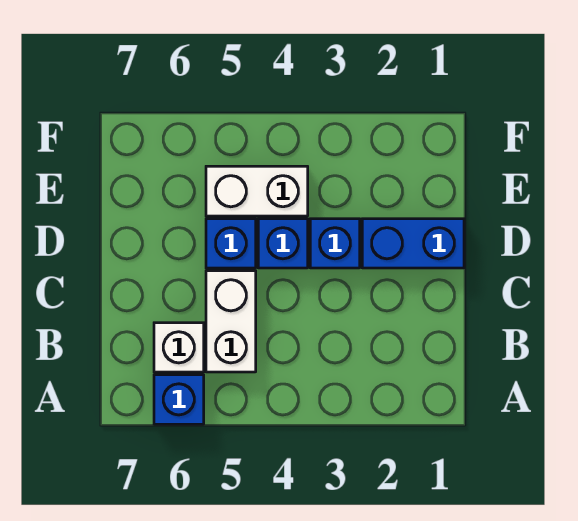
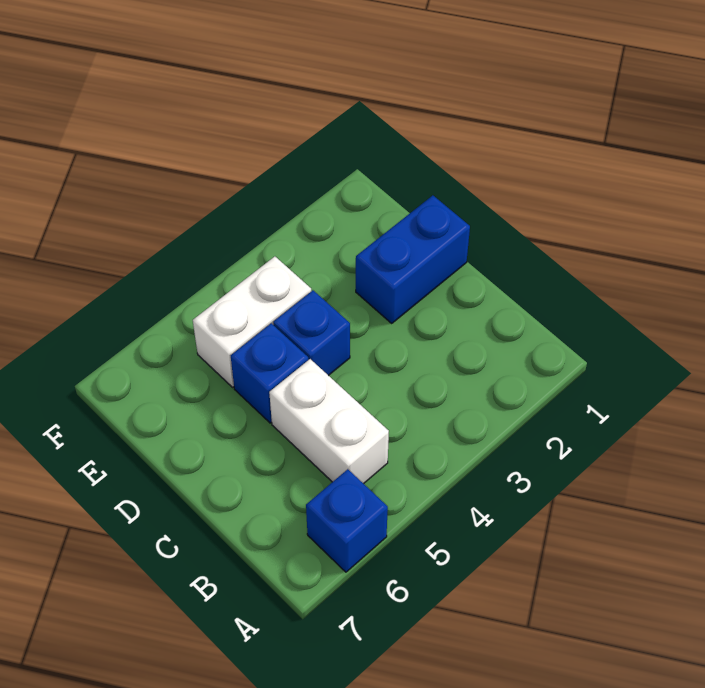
white brick B6 level 1 -> none
blue brick D3 level 1 -> none

